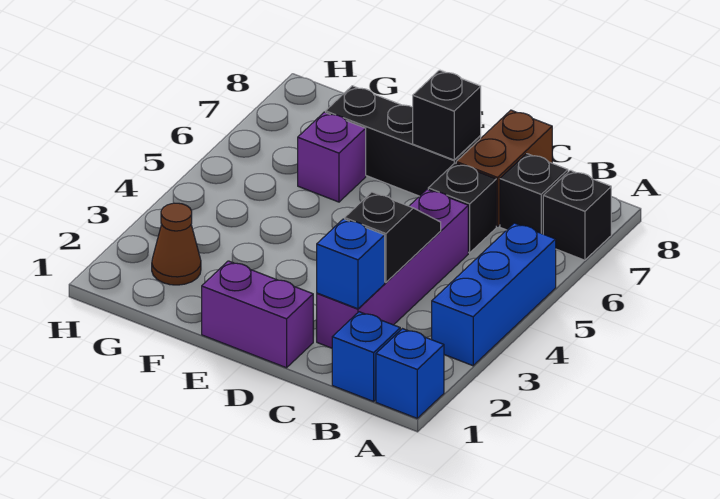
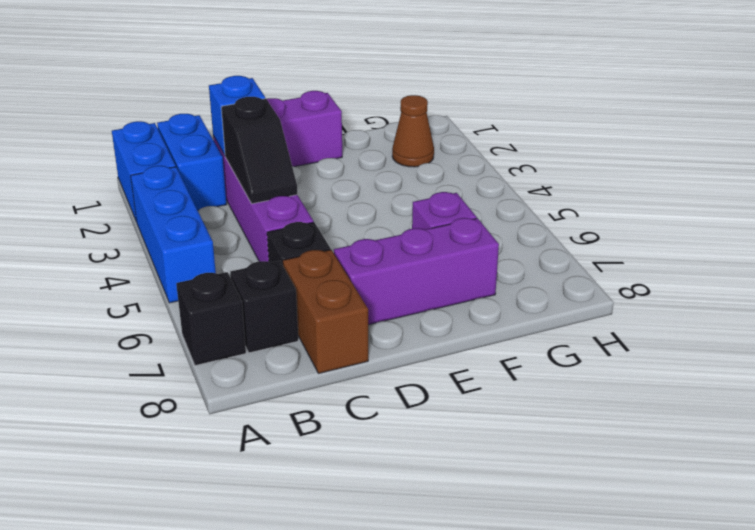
blue brick A1 level 1 -> blue brick A1:A2 level 1
blue brick B1 level 1 -> blue brick B1:B2 level 1
black brick D7:F7 level 1 -> purple brick D7:F7 level 1
black brick D7 level 2 -> none

